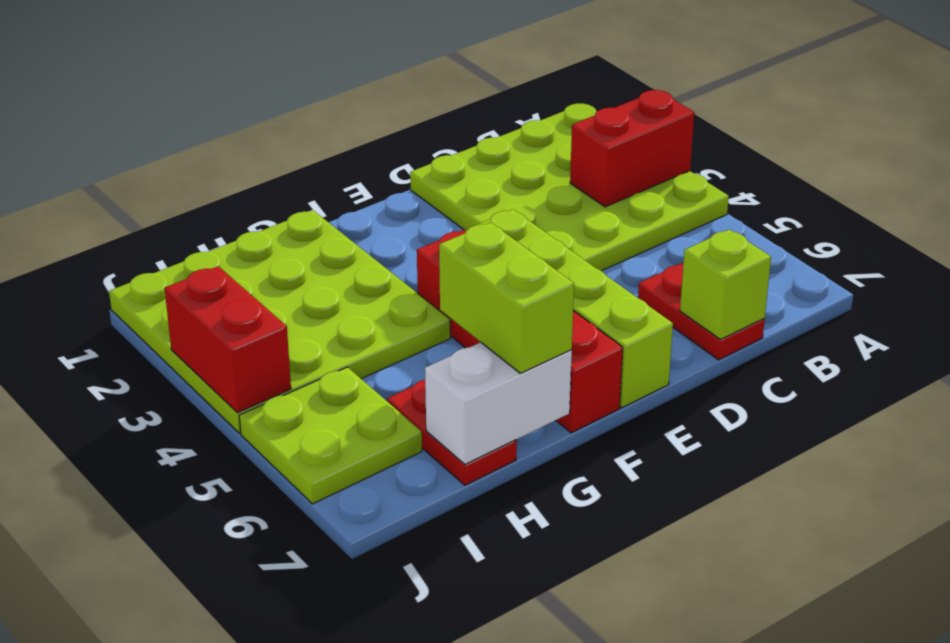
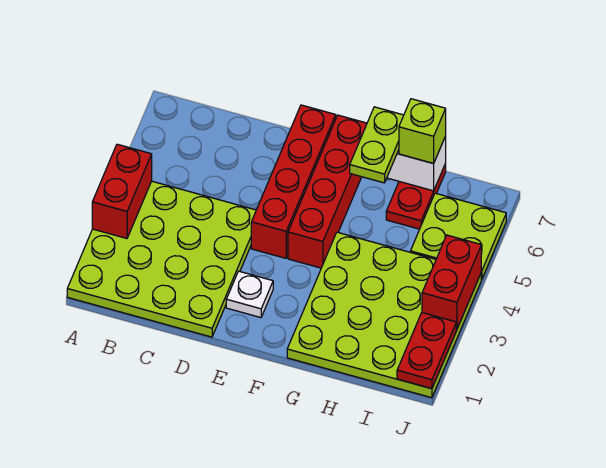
red brick A3:B3 level 2 -> red brick A3:A4 level 2
red plate C6:C7 level 1 -> red plate J1:J2 level 2
lime brick C7 level 2 -> lime brick H7 level 3
none -> white plate E2 level 1
lime brick E4:E7 level 1 -> red brick E4:E7 level 1
lime brick G6:G7 level 3 -> lime plate G6:G7 level 3

